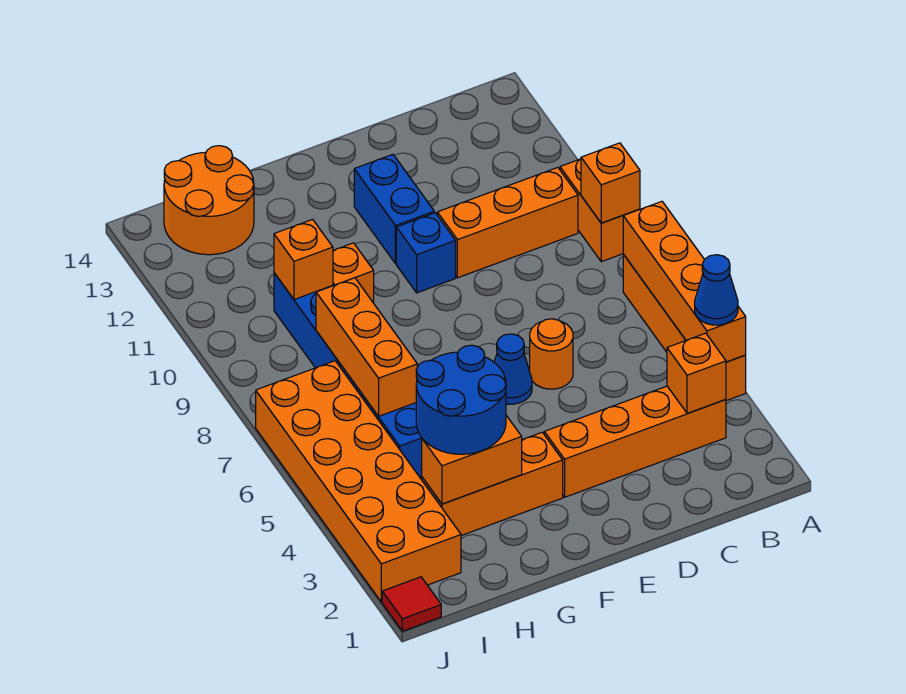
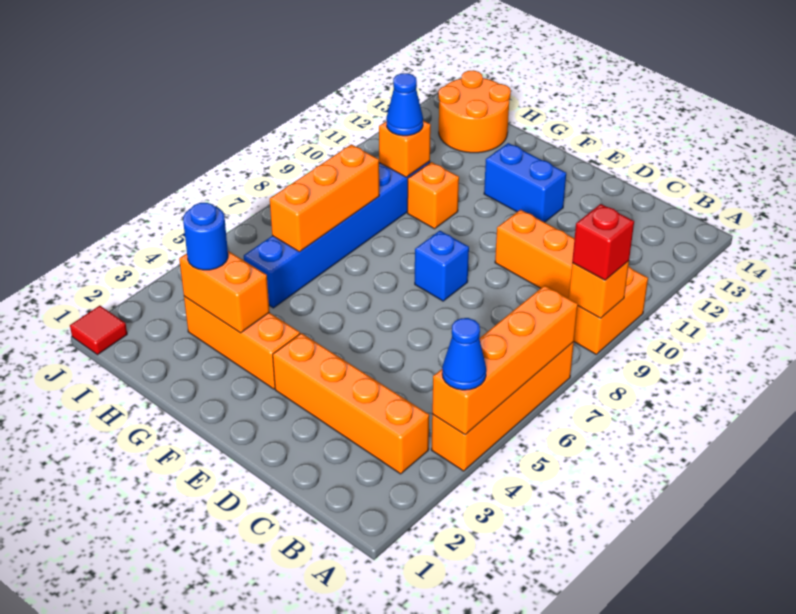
none -> red brick A9 level 3
orange brick B3 level 2 -> none
orange round brick D6 level 1 -> none
blue cone E6 level 1 -> blue cone H10 level 3
blue brick E10 level 1 -> blue brick E8 level 1
blue brick E11:E12 level 1 -> blue brick E12:F12 level 1
blue round brick G3:H4 level 3 -> blue round brick H3 level 3
orange brick I2:J7 level 1 -> none

